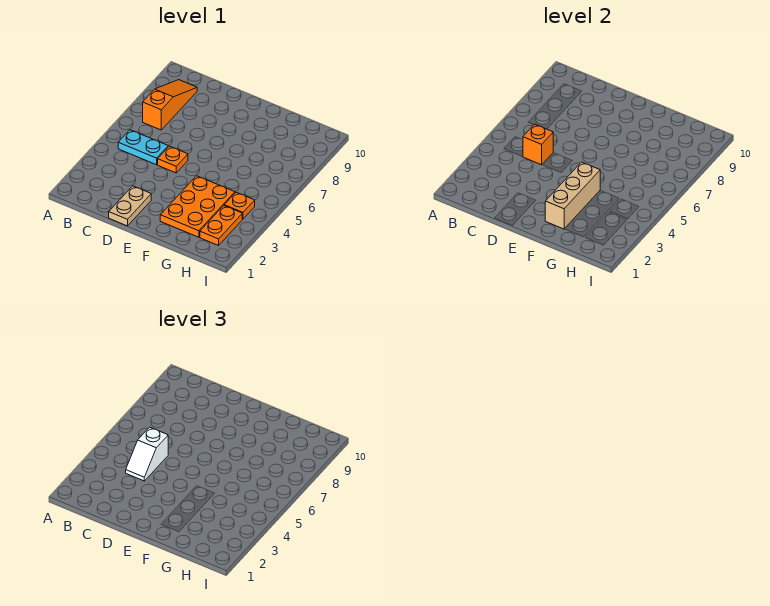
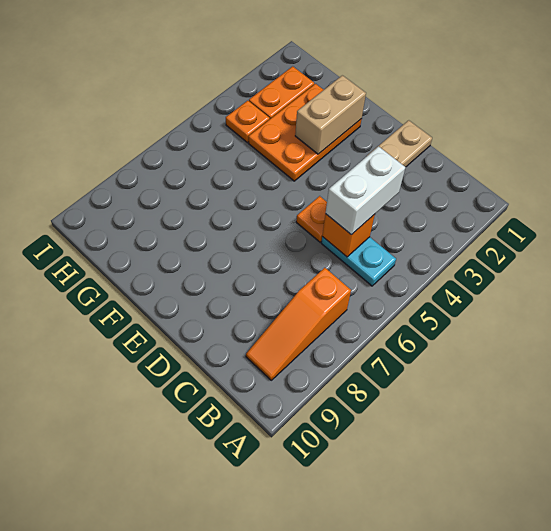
white slope C4:C5 level 3 top 5 -> white brick C4:C5 level 3
tan brick F2:F4 level 2 -> tan brick F2:F3 level 2

